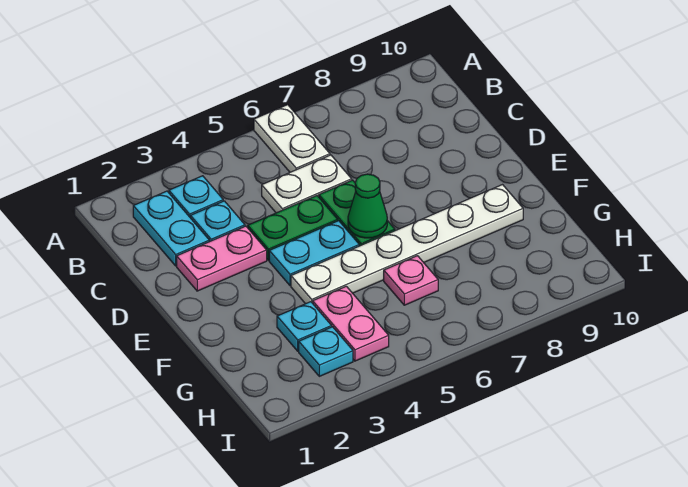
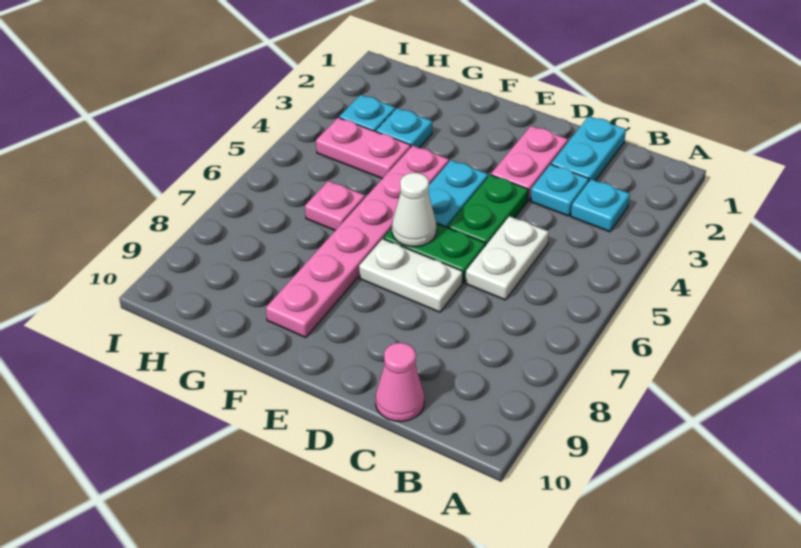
white plate A6:B6 level 1 -> white plate D7:E7 level 1
cyan plate B2:C2 level 1 -> cyan plate C1:C2 level 1
none -> pink cone C10 level 1
green cone E6 level 2 -> white cone E6 level 2
white plate F4:F9 level 1 -> pink plate F4:F9 level 1

